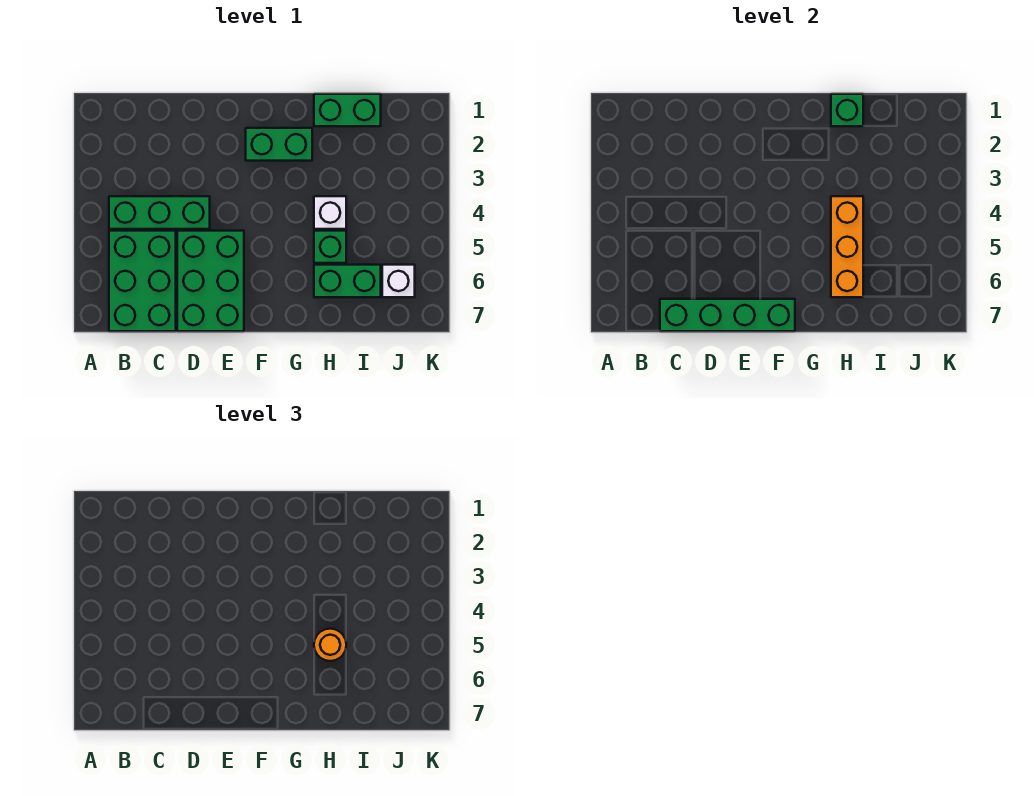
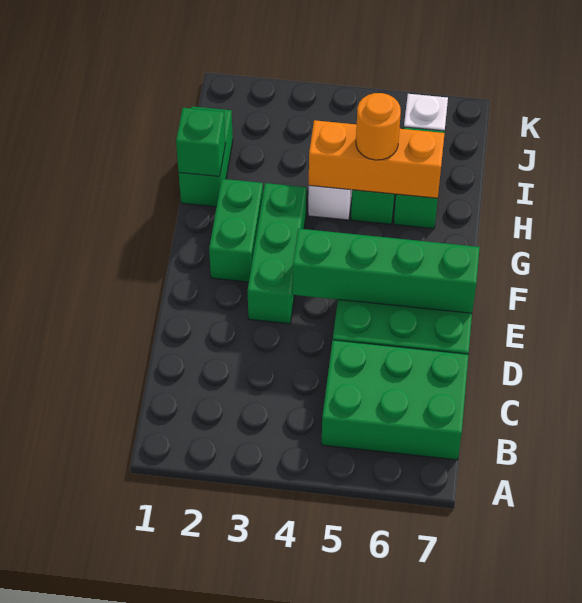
green brick B4:D4 level 1 -> green brick E3:G3 level 1
green brick C7:F7 level 2 -> green brick E4:E7 level 2

